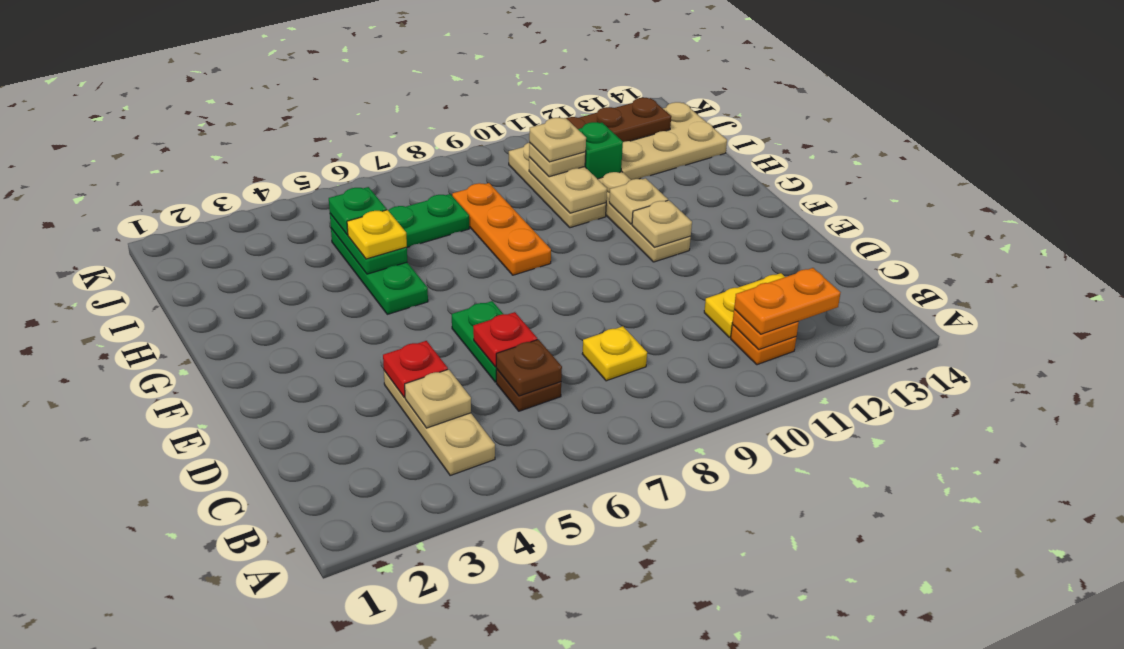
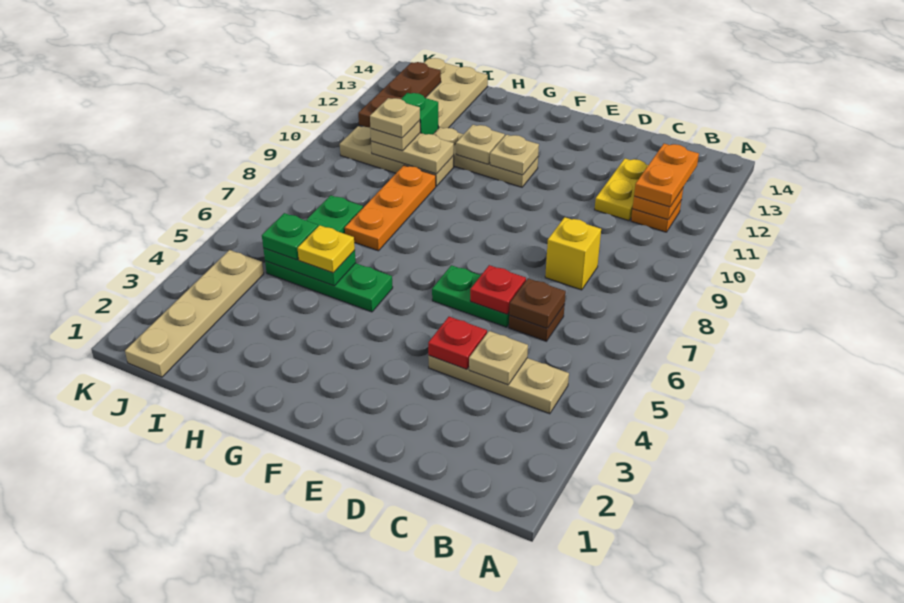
yellow plate C8 level 1 -> yellow brick C8 level 1
orange plate G8:I8 level 1 -> orange plate H7:H9 level 1
none -> tan plate J1:J4 level 1

